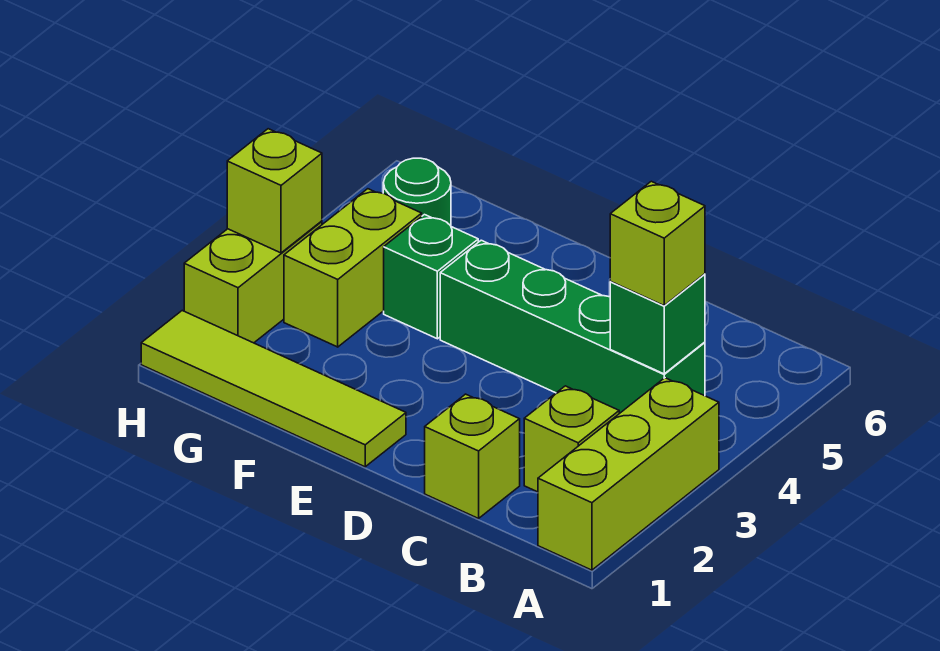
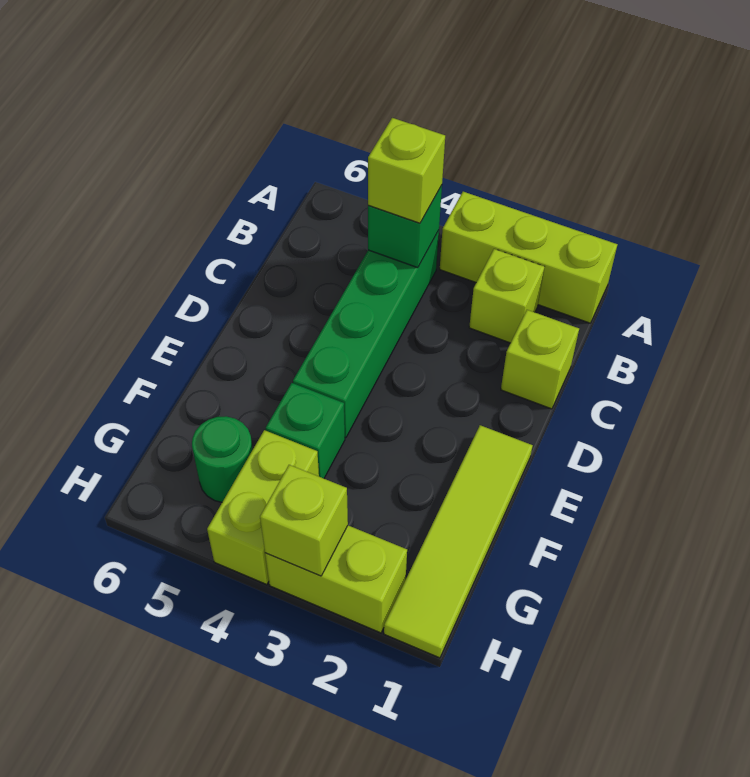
lime brick G3:G4 level 1 -> lime brick G4:H4 level 1

